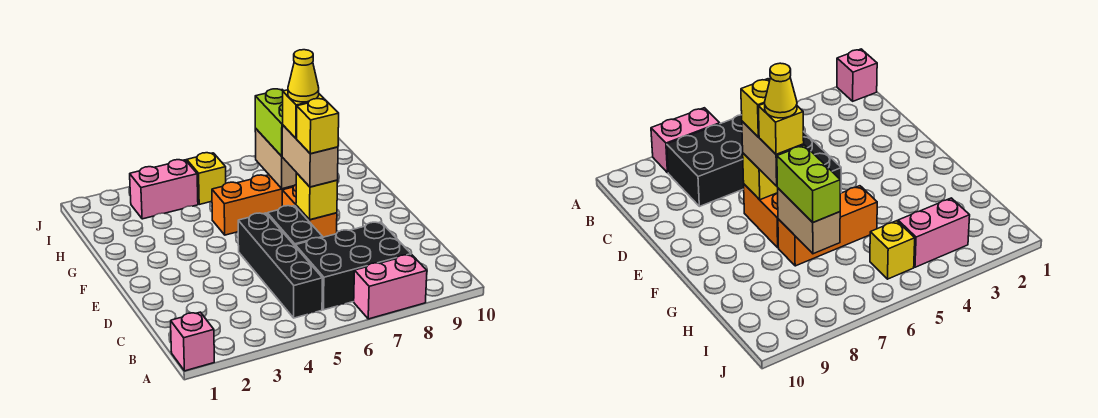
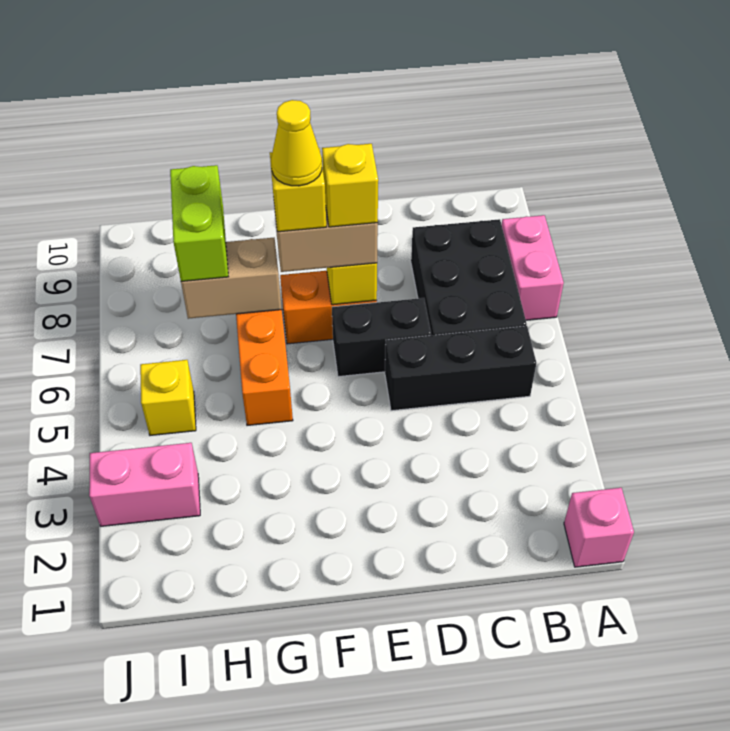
black brick B5:E5 level 1 -> black brick B5:D5 level 1
lime brick G7:H7 level 3 -> lime brick H7:H8 level 3
pink brick I3:I4 level 1 -> pink brick I3:J3 level 1

